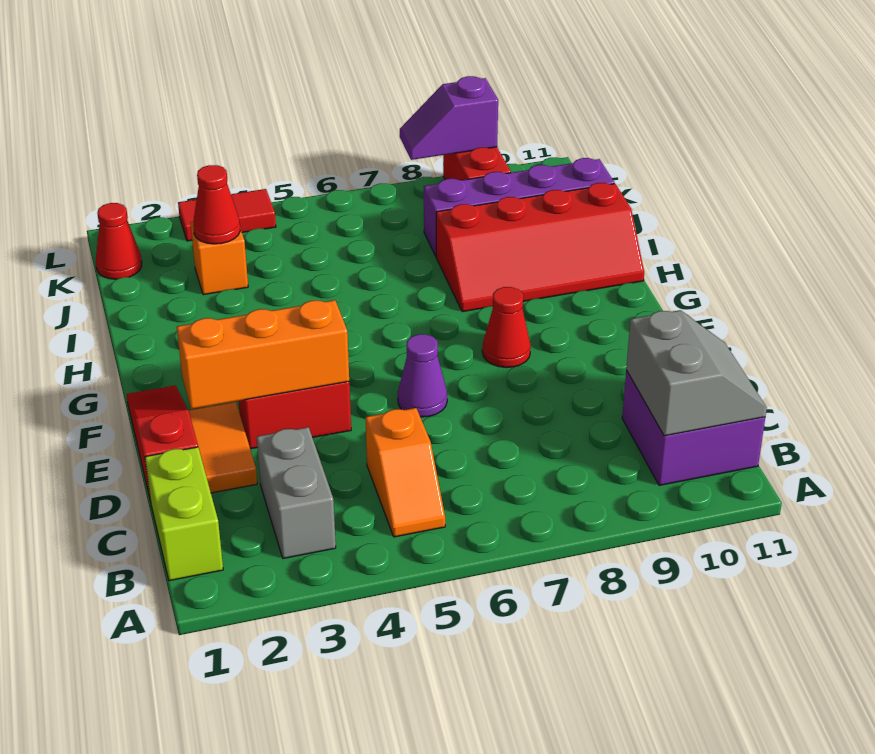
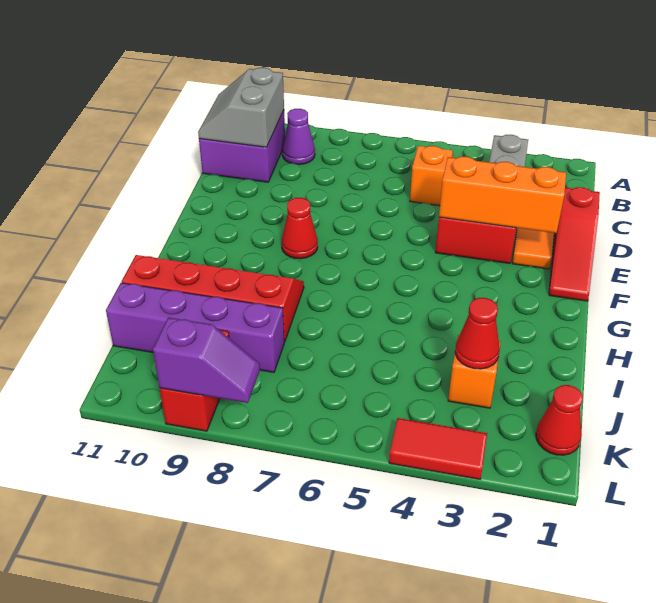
lime brick B1:C1 level 1 -> none
purple cone E6 level 1 -> purple cone B9 level 1

